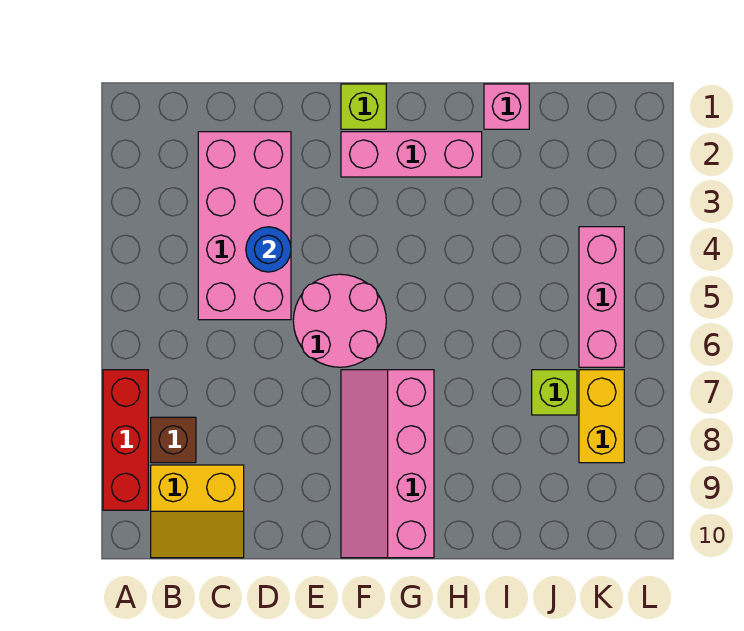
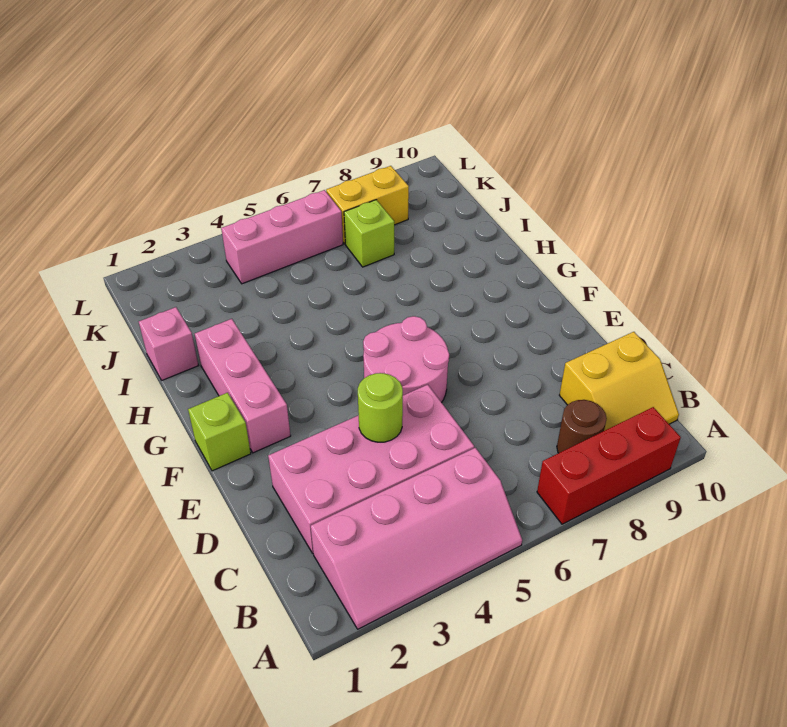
brown brick B8 level 1 -> brown round brick B8 level 1
yellow slope B9:C10 level 1 top 9 -> yellow slope B9:C10 level 1 top C
blue round brick D4 level 2 -> lime round brick D4 level 2
pink slope F7:G10 level 1 top G -> pink slope A2:B5 level 1 top B

